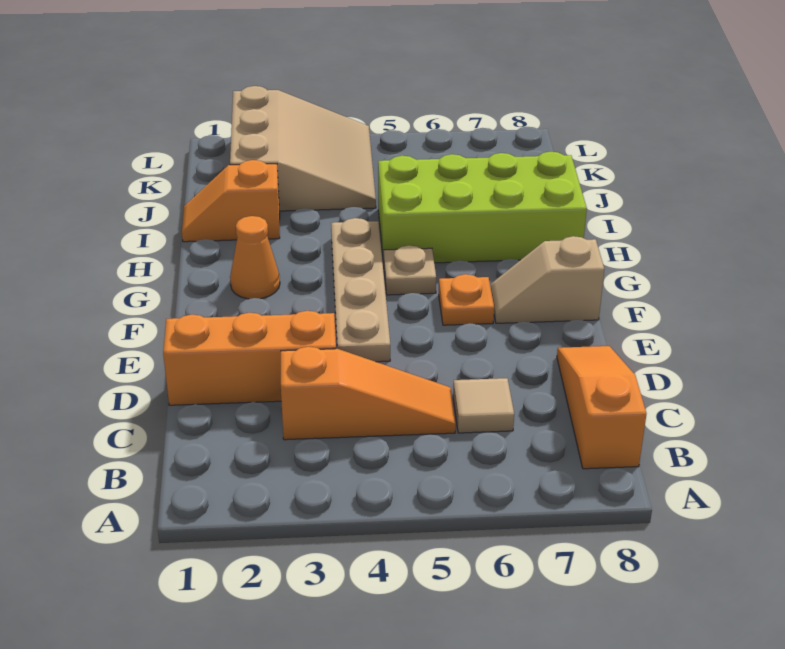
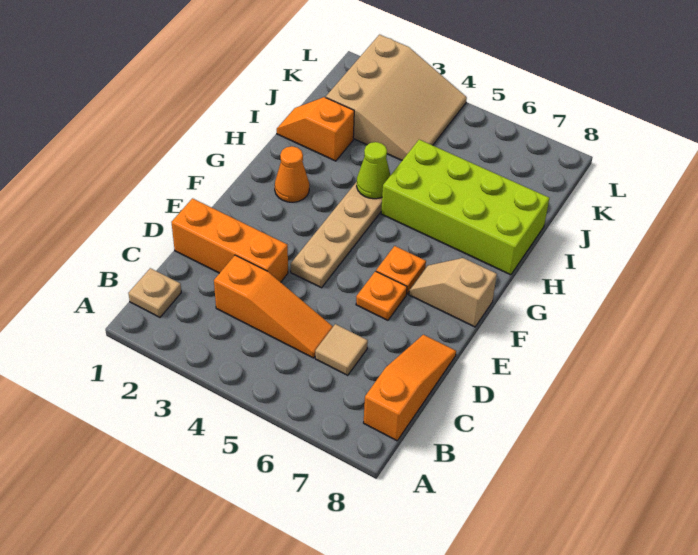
none -> orange plate E6 level 1
tan plate G5 level 1 -> tan plate B1 level 1
none -> lime cone H4 level 2

